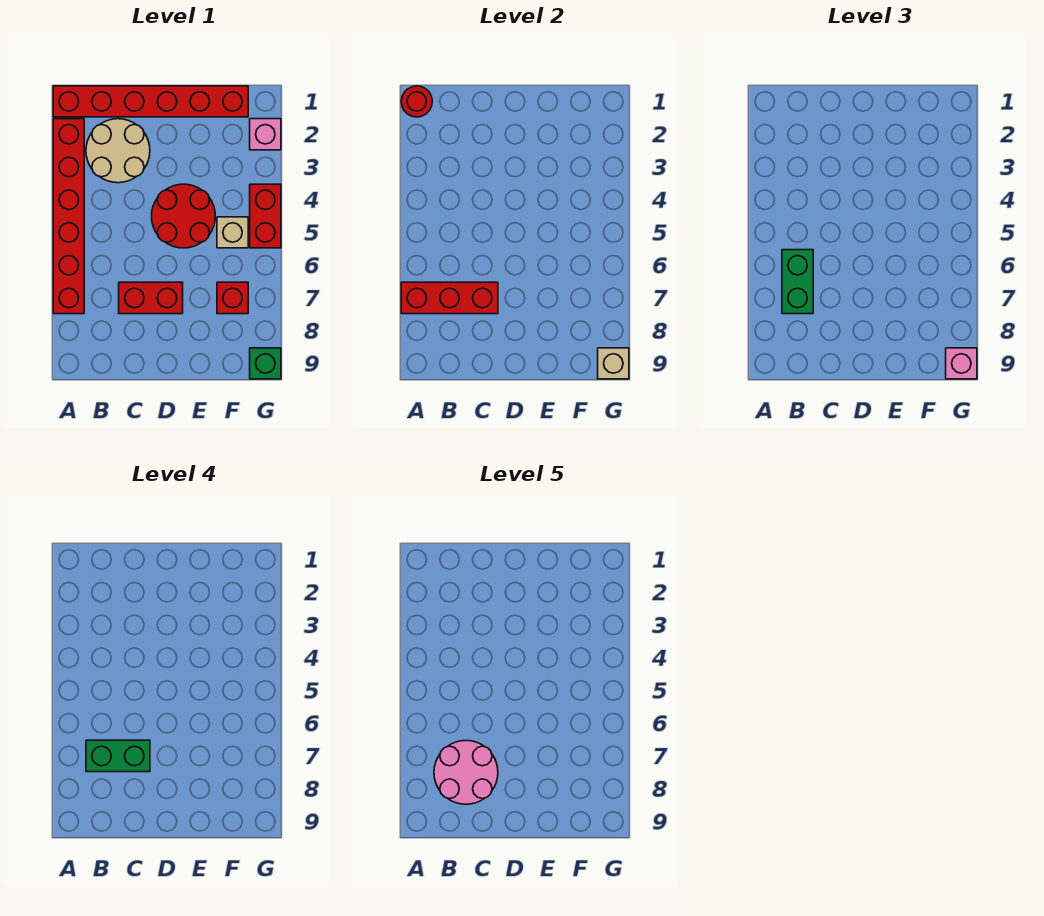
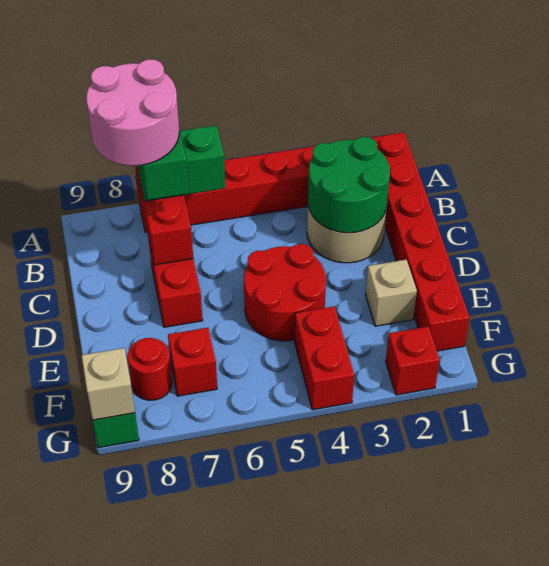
red round brick A1 level 2 -> red round brick F8 level 1
none -> green round brick B2:C3 level 2
tan brick F5 level 1 -> tan brick E2 level 1
pink brick G2 level 1 -> red brick G2 level 1
red brick G4:G5 level 1 -> red brick F4:G4 level 1
pink brick G9 level 3 -> none

